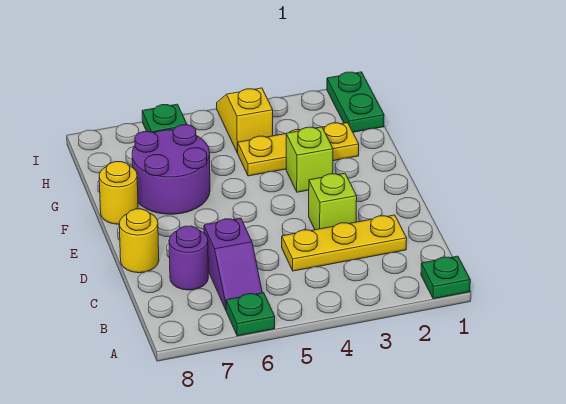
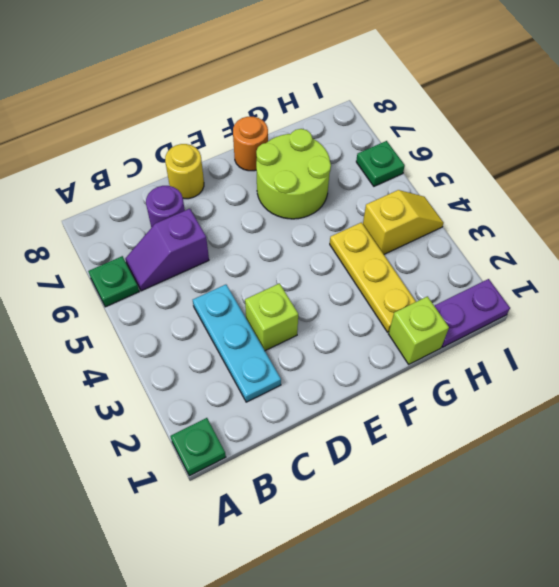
yellow plate C2:C4 level 1 -> cyan plate C2:C4 level 1
lime brick F3 level 1 -> lime brick G1 level 1
purple round brick F6:G7 level 1 -> lime round brick F6:G7 level 1
yellow round brick F8 level 1 -> orange round brick F8 level 1
green plate H1:I1 level 1 -> purple plate H1:I1 level 1

